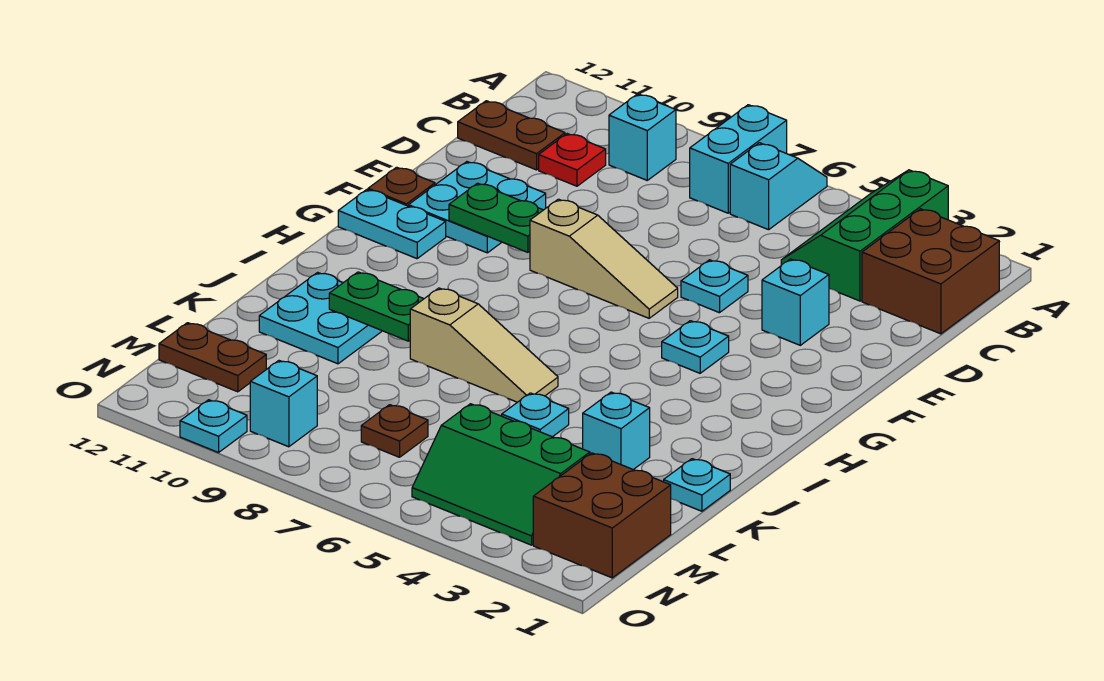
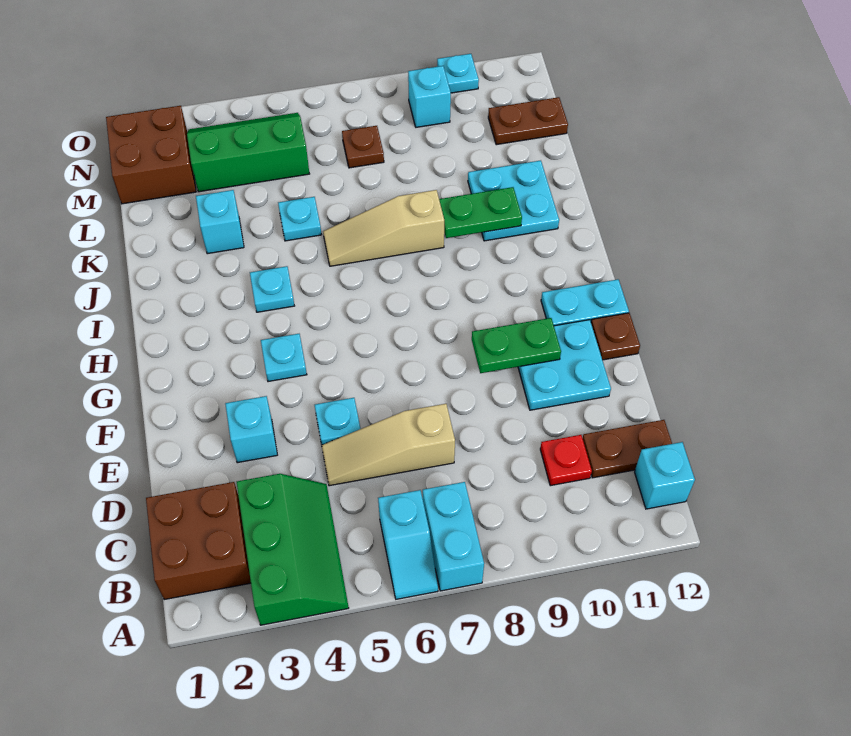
cyan brick B9 level 1 -> cyan brick B12 level 1
tan slope F6:F8 level 1 top 8 -> tan slope D5:D7 level 1 top 7
cyan plate K1 level 1 -> cyan plate I4 level 1

